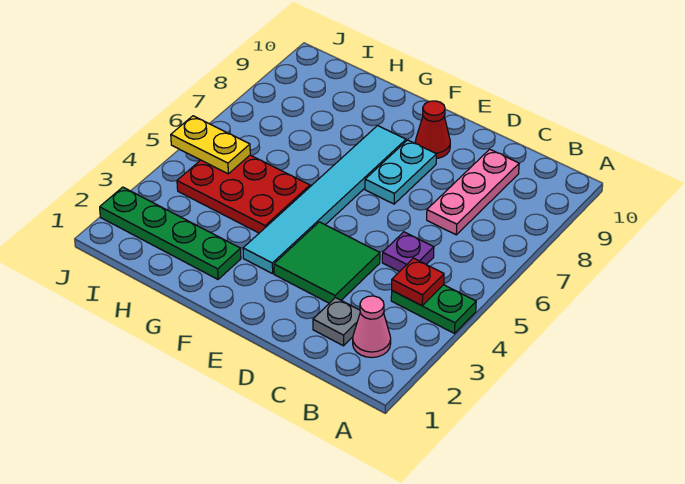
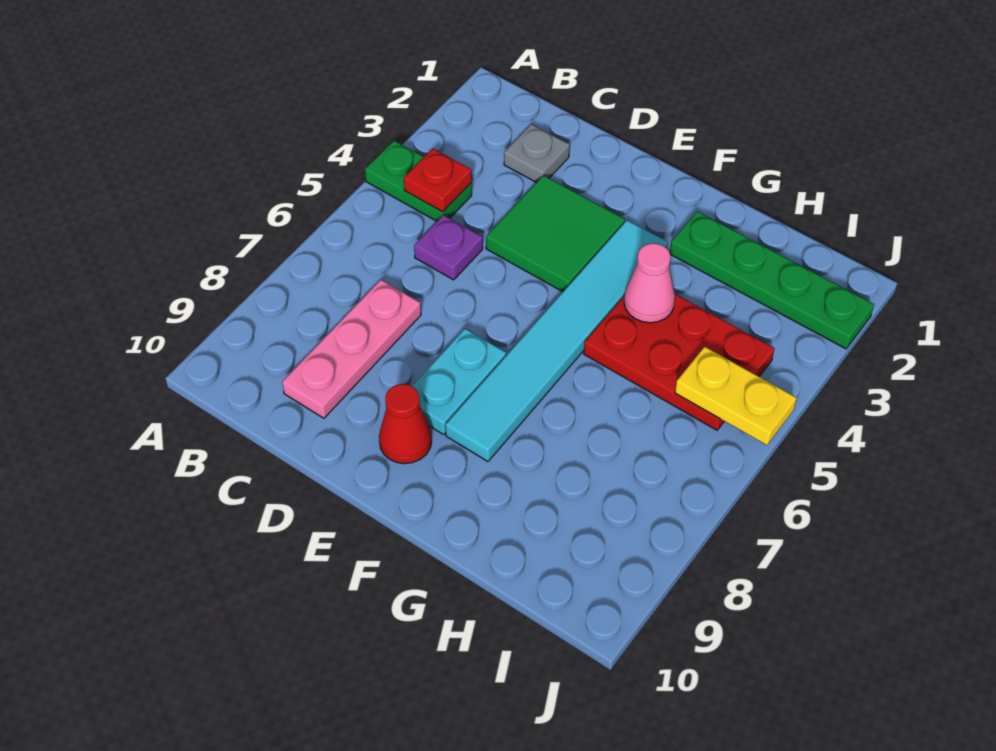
pink cone B2 level 1 -> pink cone G4 level 2

